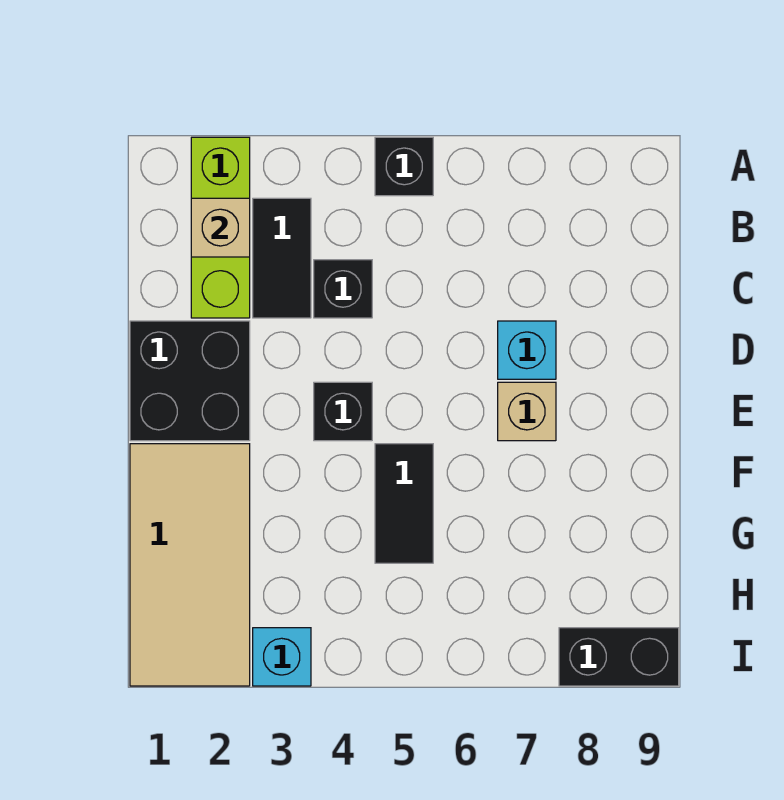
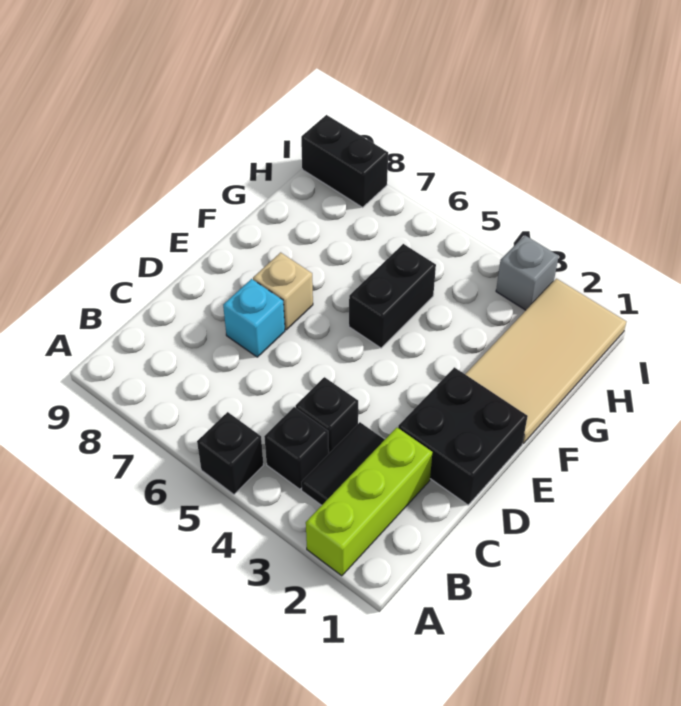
tan brick B2 level 2 -> none
black brick E4 level 1 -> black brick B4 level 1
black tile F5:G5 level 1 -> black brick F5:G5 level 1
cyan brick I3 level 1 -> grey brick I3 level 1

